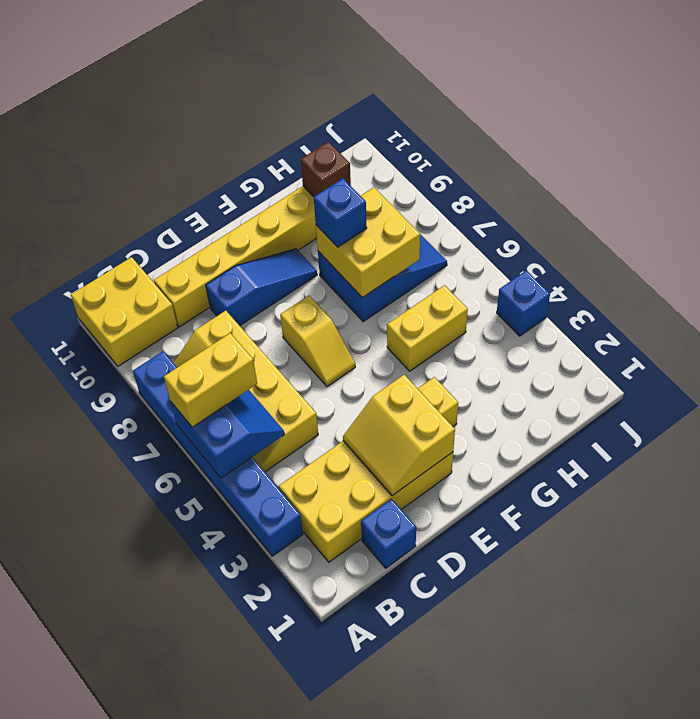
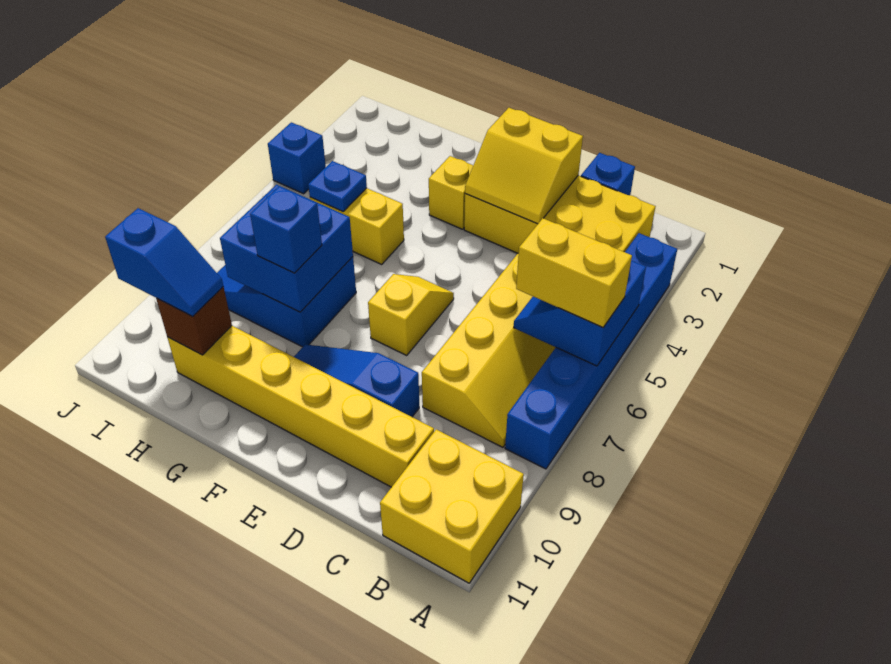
yellow slope D2:E3 level 2 top E -> yellow slope D2:E3 level 2 top 2
yellow brick G7:H8 level 2 -> blue brick G7:H8 level 2
none -> blue plate H5 level 2
none -> blue slope H10:I10 level 3 top I

